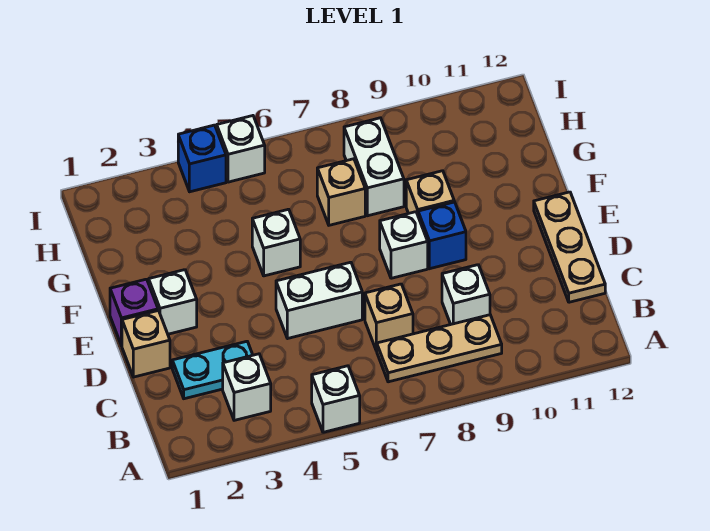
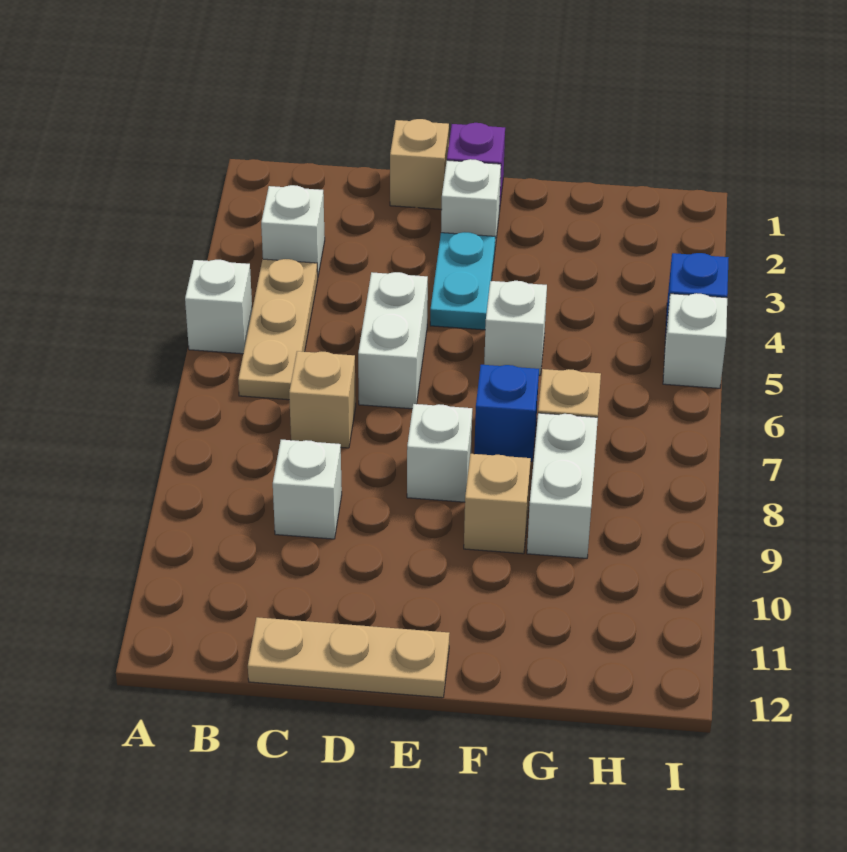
tan plate B7:B9 level 1 -> tan plate B4:B6 level 1
cyan plate C2:C3 level 1 -> cyan plate E3:E4 level 1
blue brick E9 level 1 -> blue brick F7 level 1
white brick G8:H8 level 1 -> white brick G8:G9 level 1

